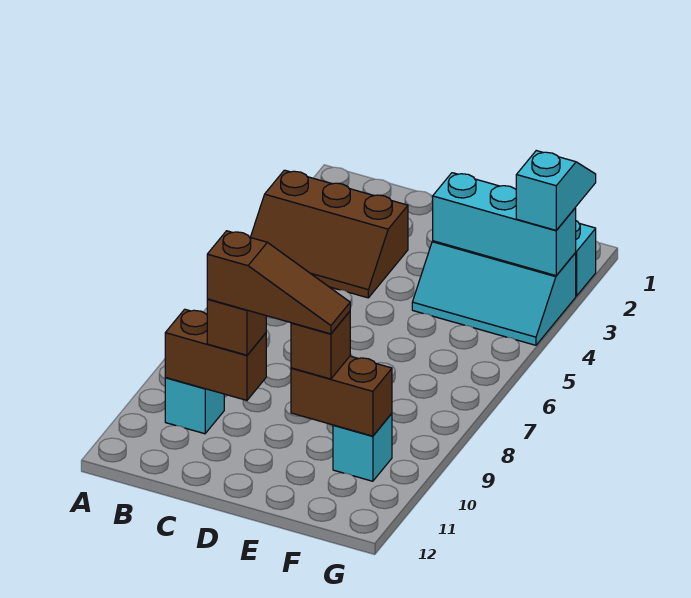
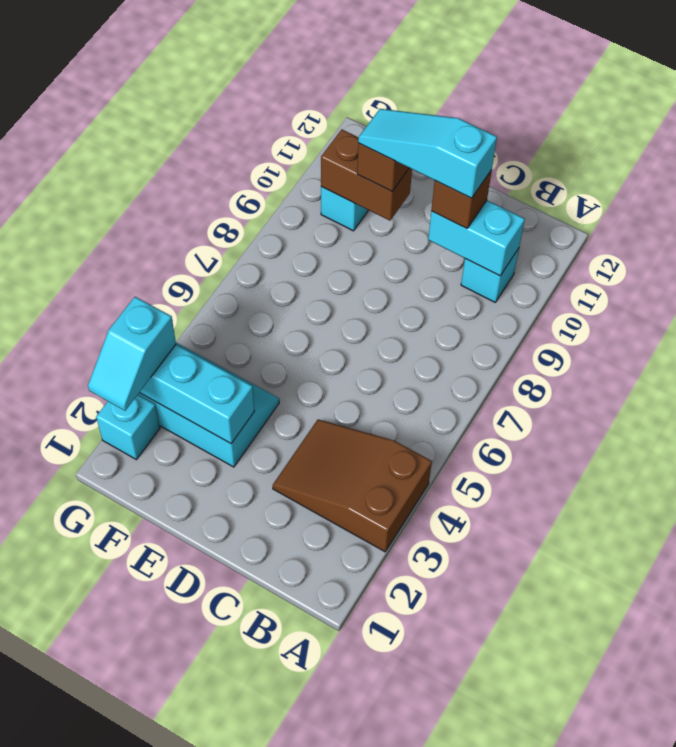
brown slope A3:C4 level 1 top 3 -> brown slope A3:C4 level 1 top A
brown brick B10:C10 level 2 -> cyan brick B10:C10 level 2
brown slope C10:E10 level 4 top C -> cyan slope C10:E10 level 4 top C

